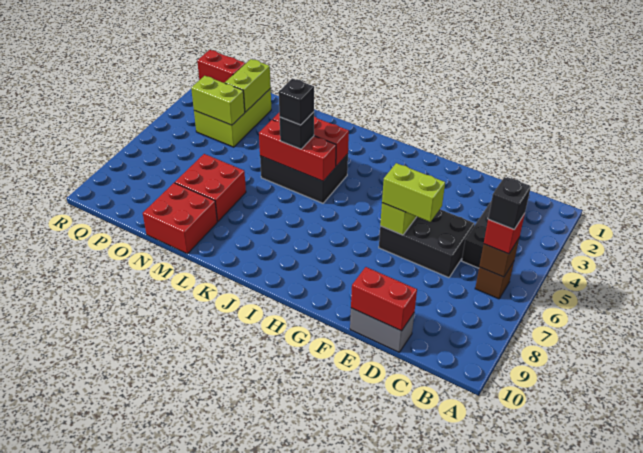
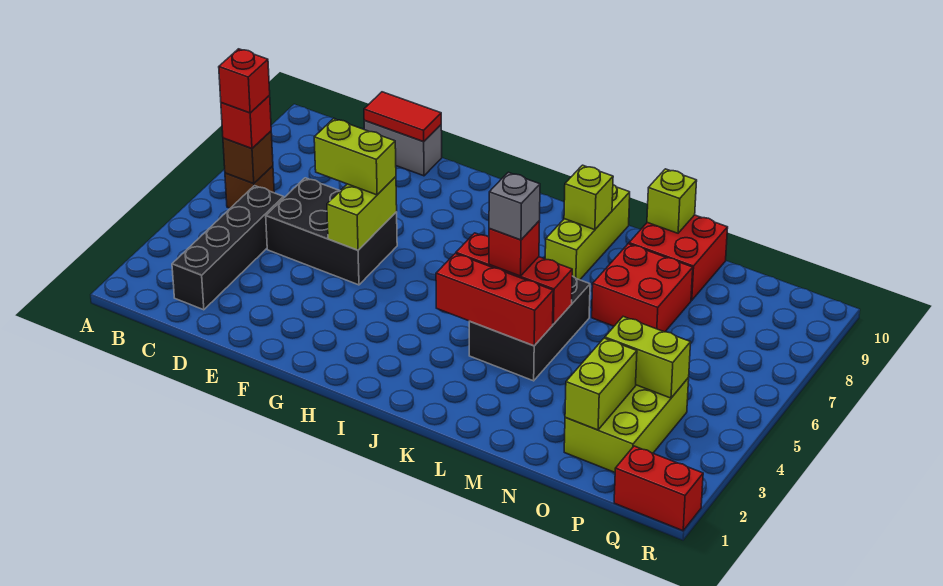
black brick B6 level 4 -> red brick B6 level 4
red brick D10:E10 level 2 -> red tile D10:E10 level 2
black brick J4:L5 level 1 -> black brick K4:L6 level 1
black brick K5 level 3 -> red brick K5 level 3
black brick K5 level 4 -> grey brick K5 level 4
none -> lime brick K8:K10 level 1
none -> lime brick K9 level 2
none -> lime brick M10 level 2

